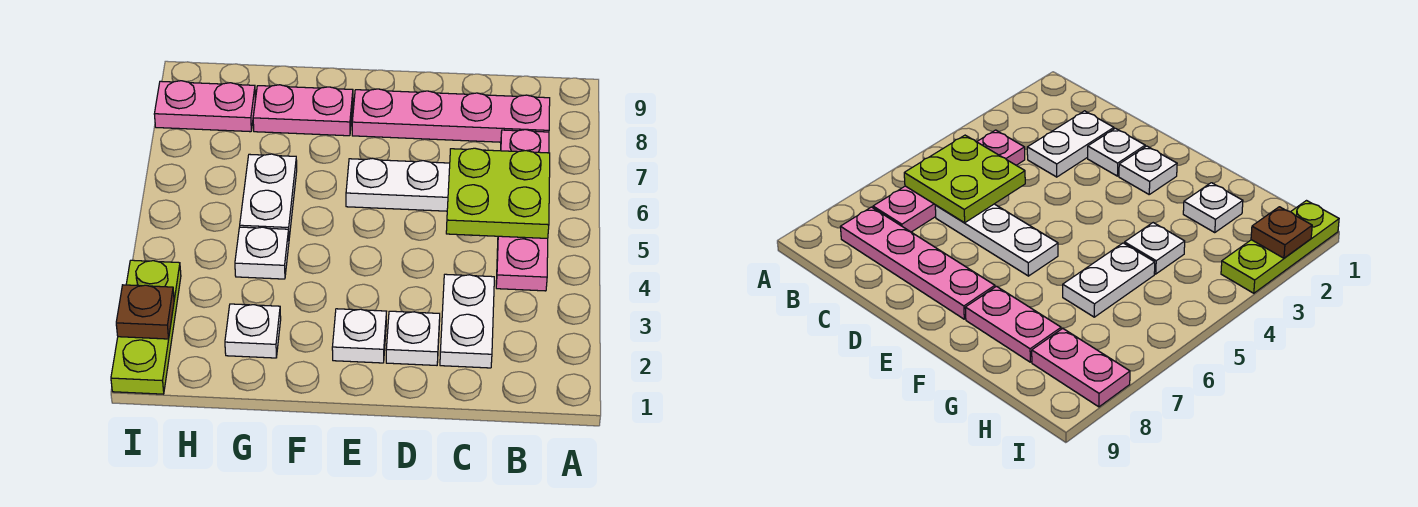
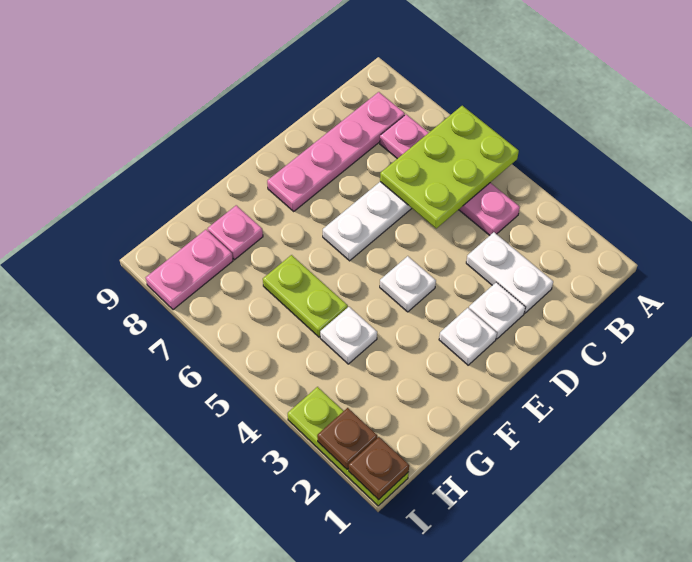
lime plate B5:C6 level 2 -> lime plate A5:C6 level 2
pink plate F8:G8 level 1 -> pink plate G8 level 1
white plate G2 level 1 -> white plate E4 level 1
white plate G5:G6 level 1 -> lime plate G5:G6 level 1
none -> brown plate I1 level 2

